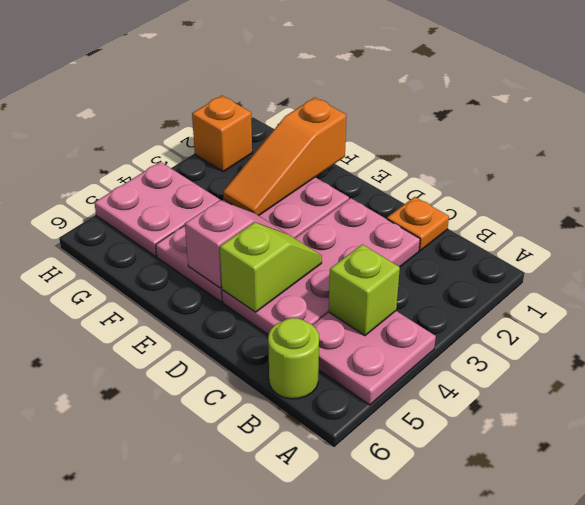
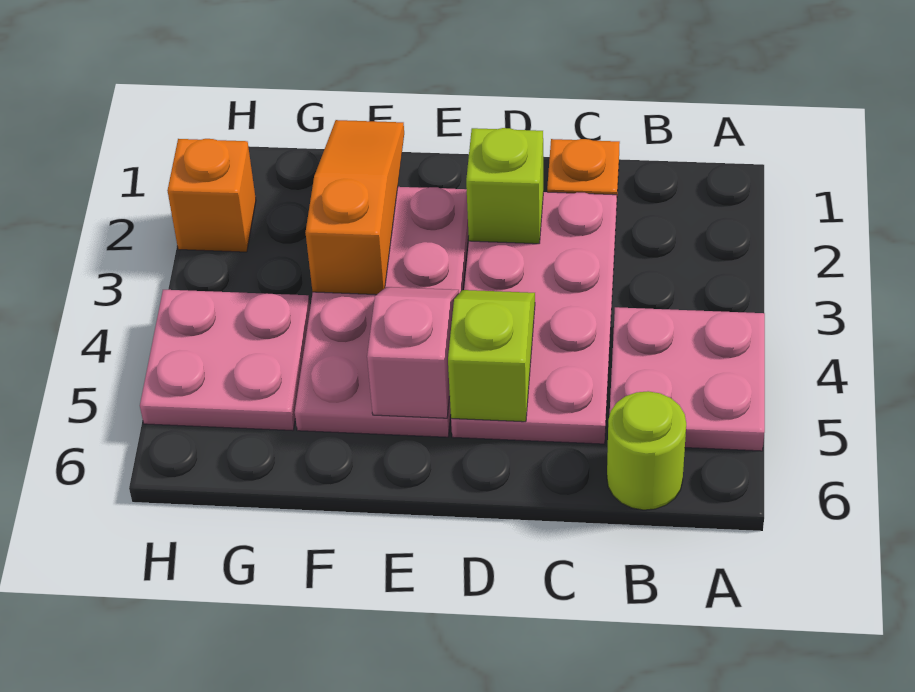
lime brick B4 level 2 -> lime brick D2 level 2
orange slope F1:F3 level 2 top 1 -> orange slope F1:F3 level 2 top 3

